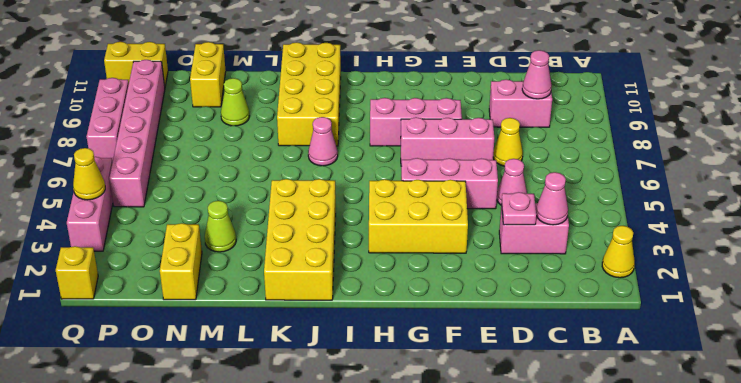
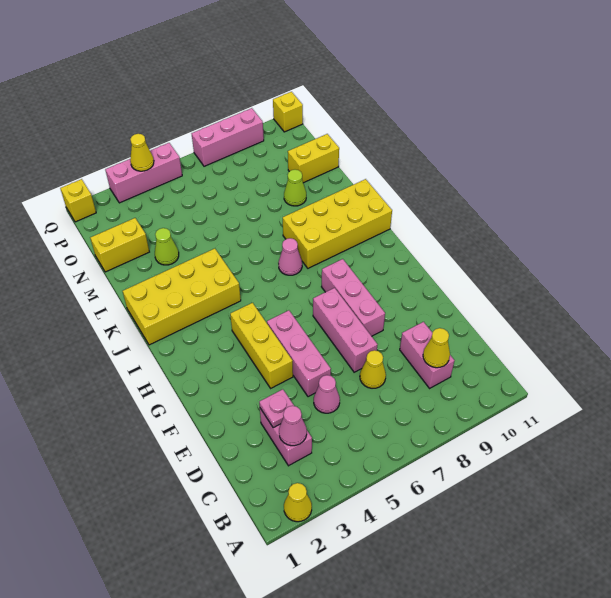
pink cone C9 level 2 -> yellow cone C9 level 2
yellow brick F3:H4 level 1 -> yellow brick F4:H4 level 1
pink brick P5:P10 level 1 -> none
yellow brick P11:Q11 level 1 -> yellow brick Q11 level 1

